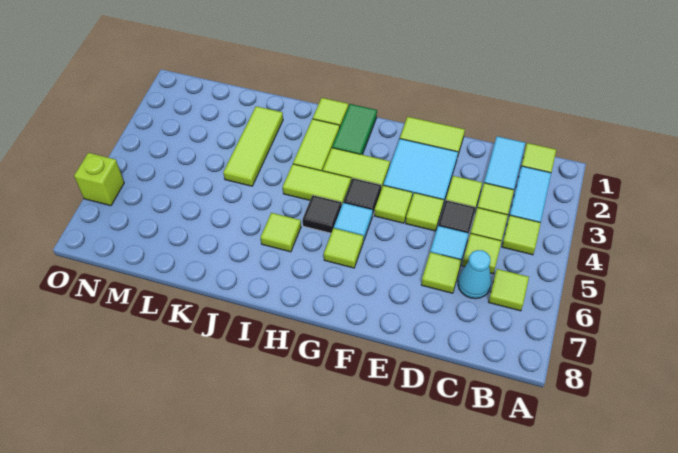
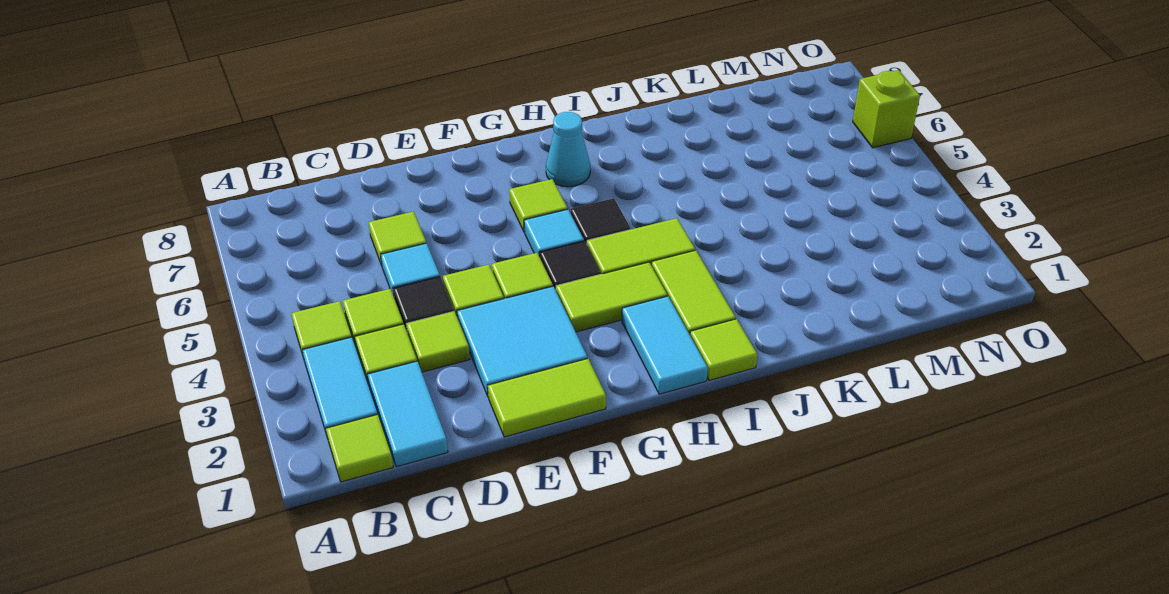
lime tile B6 level 1 -> none
lime tile C5 level 1 -> none
cyan cone C6 level 1 -> cyan cone H7 level 1
green tile H1:H2 level 1 -> cyan tile H1:H2 level 1
lime tile I6 level 1 -> none
lime tile K2:K4 level 1 -> none

